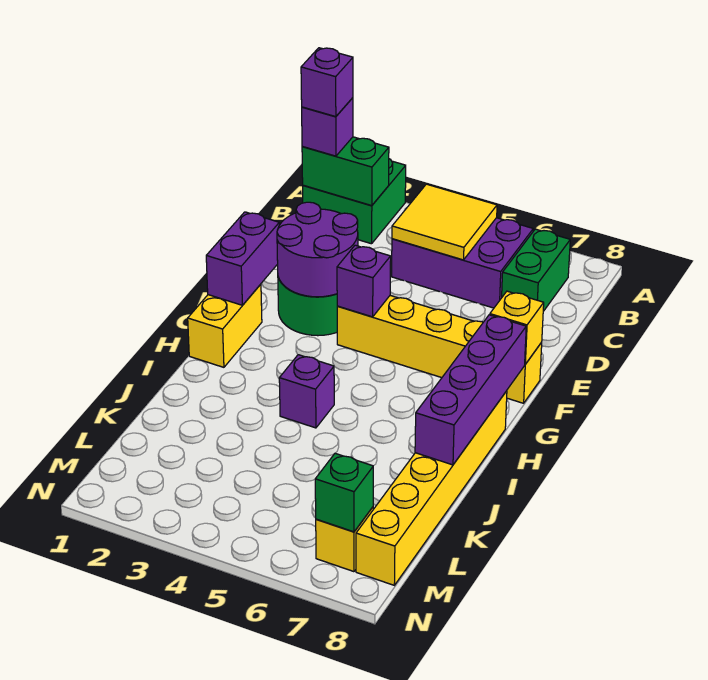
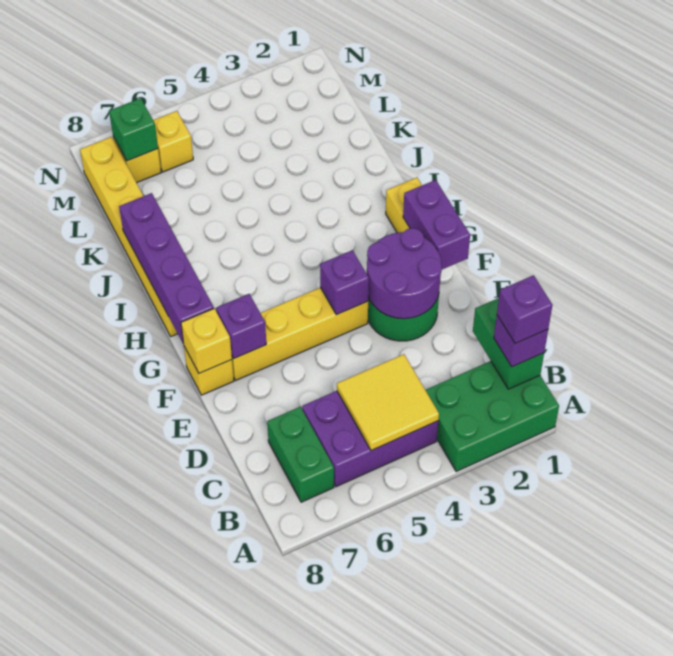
green brick A1:B2 level 1 -> green brick A1:B3 level 1
green brick B1:B2 level 2 -> green brick B1:C1 level 2
purple brick I4 level 1 -> purple brick F7 level 2
none -> yellow brick M6 level 1

